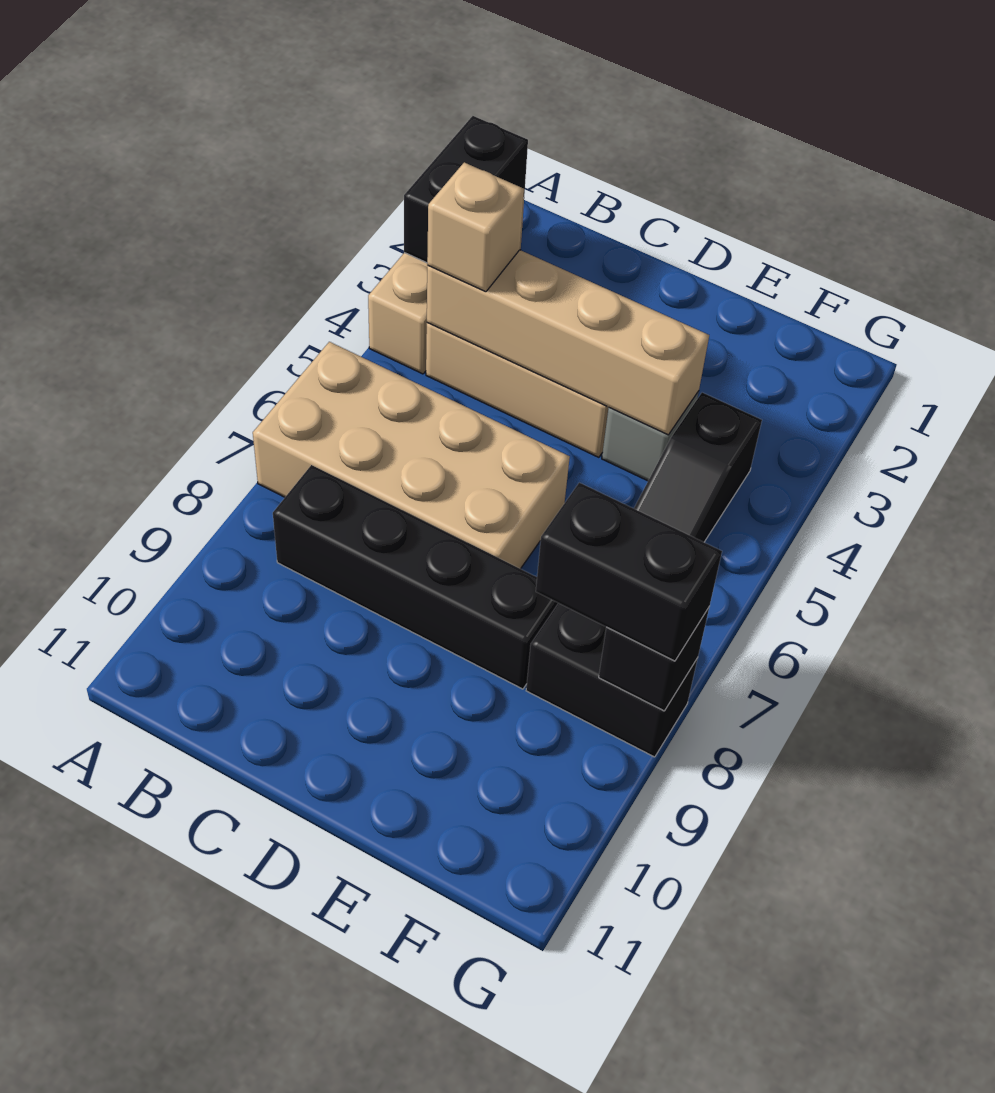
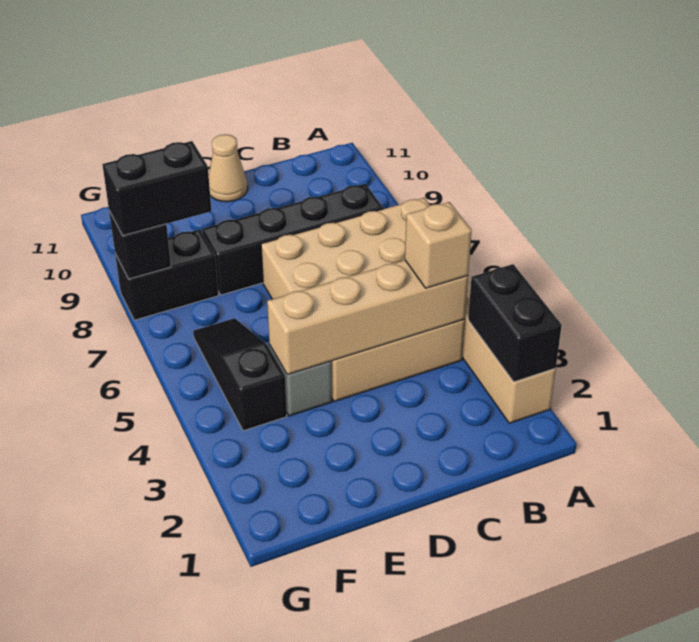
none -> tan cone D11 level 1

